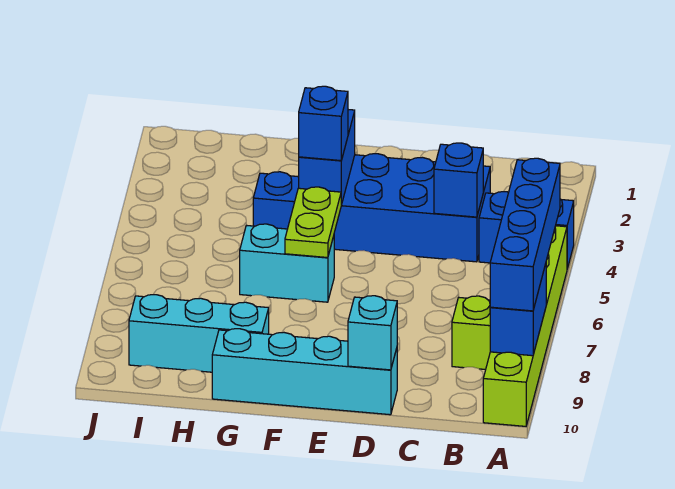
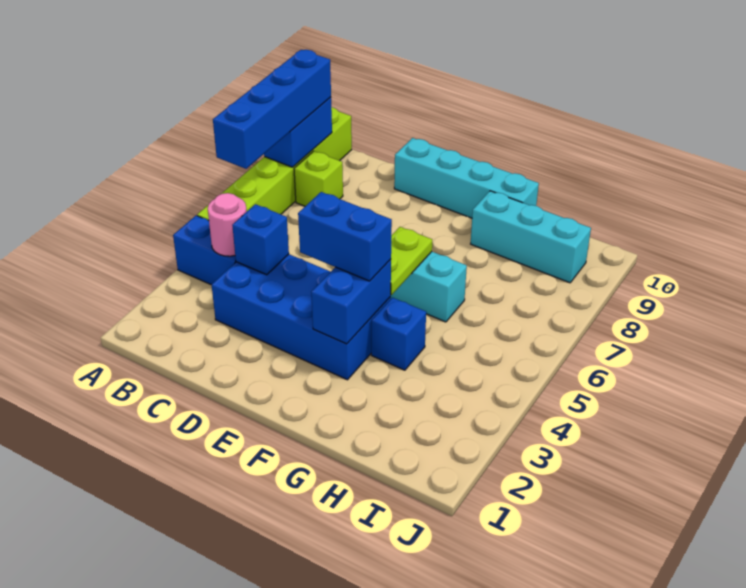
none -> pink round brick B4 level 2
cyan brick D10 level 2 -> none
blue brick F4 level 3 -> blue brick E4:F4 level 3

